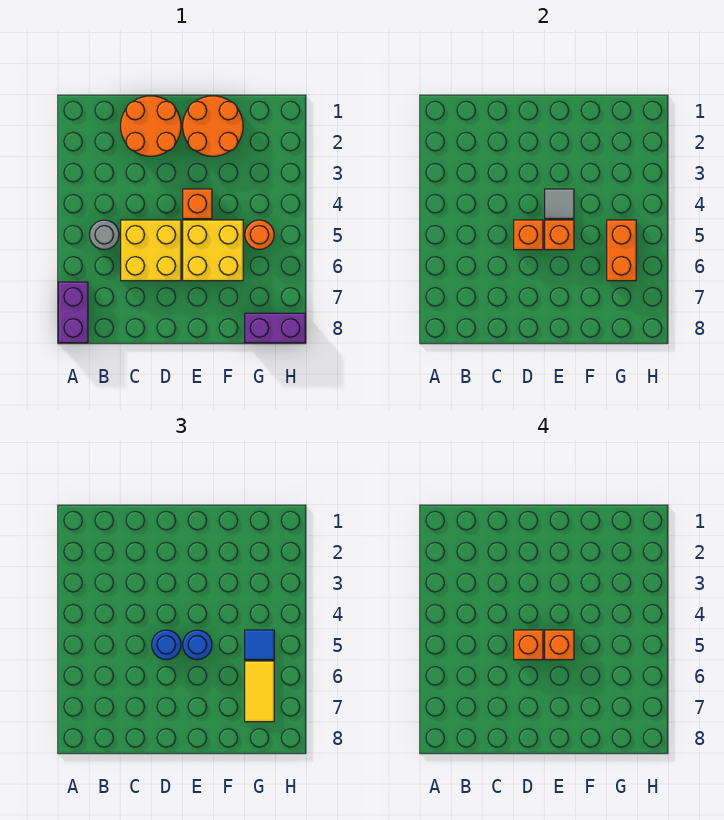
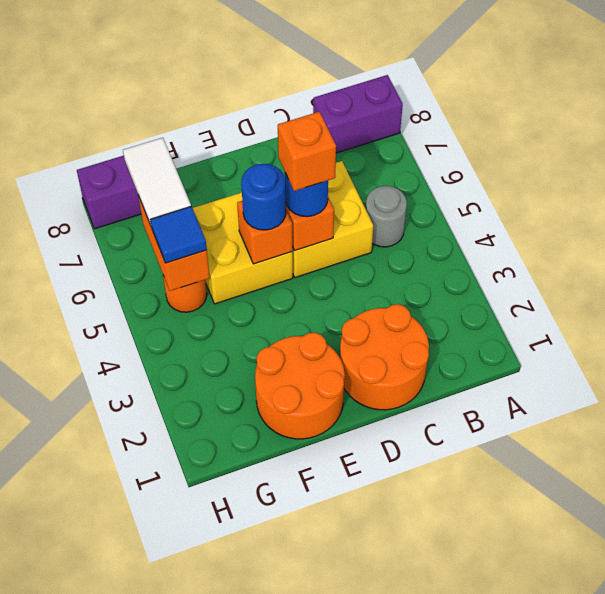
purple brick A7:A8 level 1 -> purple brick A8:B8 level 1
orange brick E4 level 1 -> none
grey tile E4 level 2 -> none
orange brick E5 level 4 -> none
yellow tile G6:G7 level 3 -> white tile G6:G7 level 3

